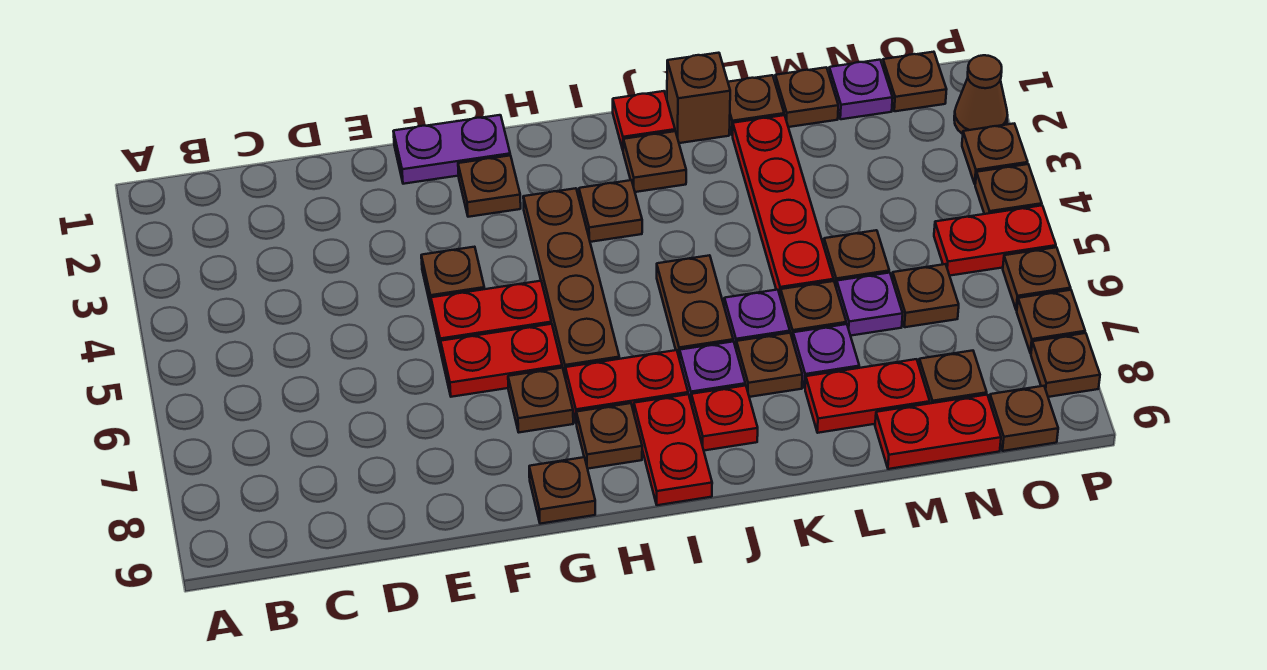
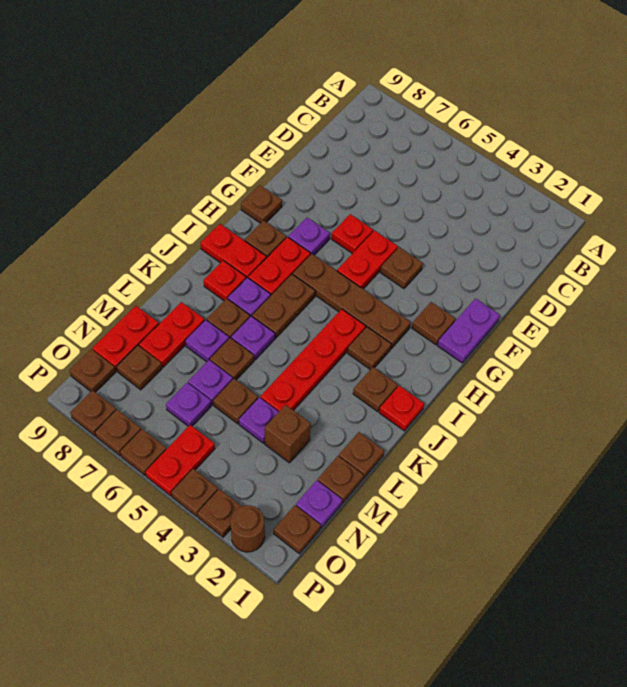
red plate F6:G6 level 1 -> red plate F6 level 1
brown plate G7 level 1 -> purple plate G7 level 1
brown plate J5:J6 level 1 -> brown plate I6:J6 level 1
brown brick K1 level 1 -> brown brick M3 level 1
red plate L2:L5 level 1 -> red plate I4:L4 level 1
none -> purple plate M4 level 1
brown plate N6 level 1 -> purple plate N6 level 1
brown cone P2 level 1 -> brown round brick P2 level 1

